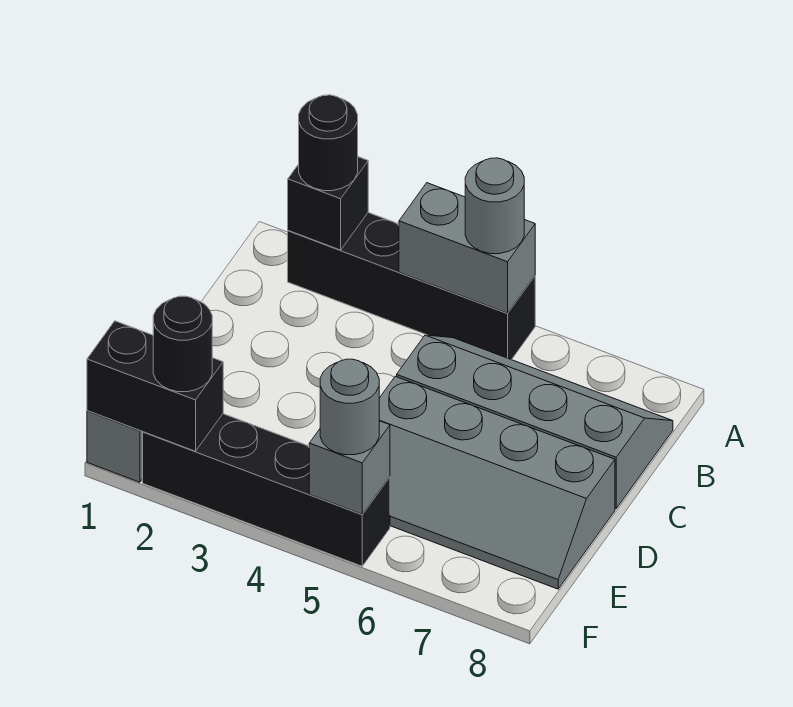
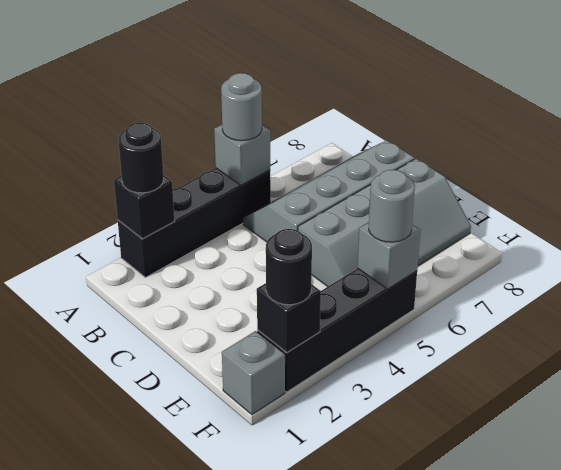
grey brick A4:A5 level 2 -> grey brick A5 level 2
black brick F1:F2 level 2 -> black brick F2 level 2

